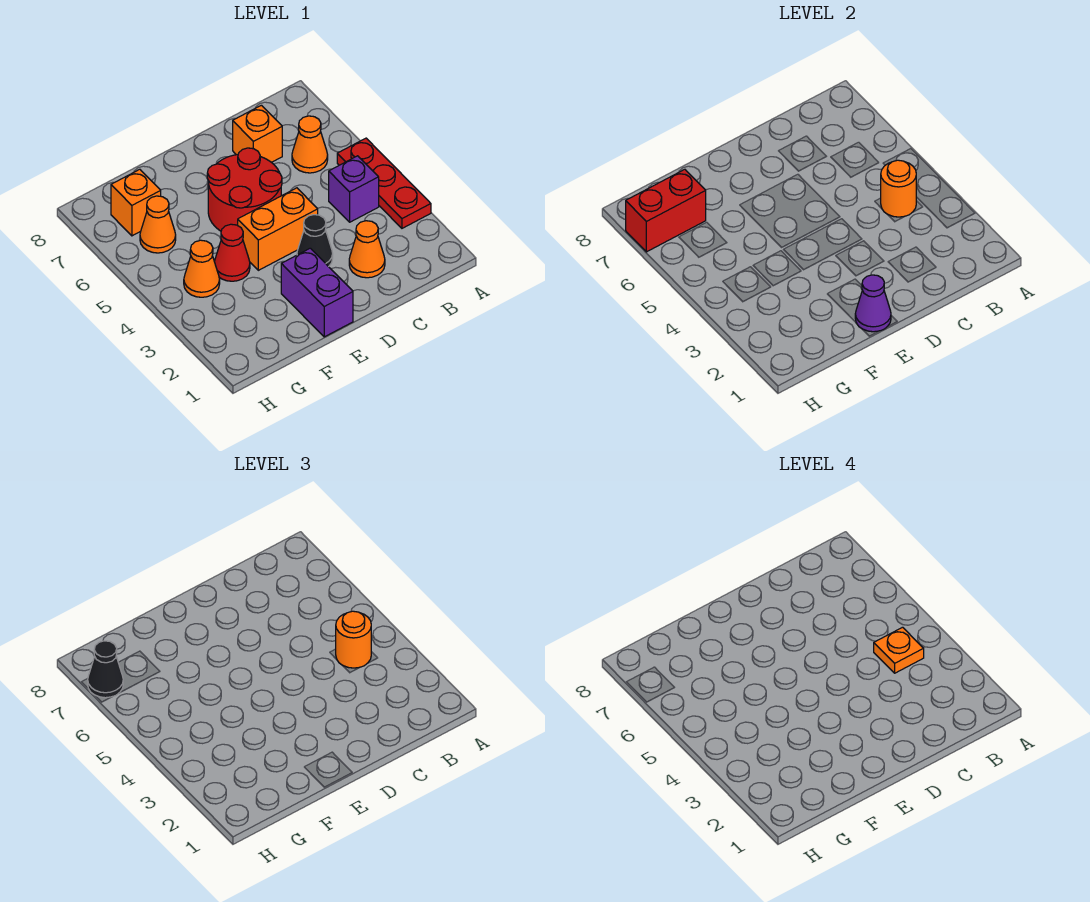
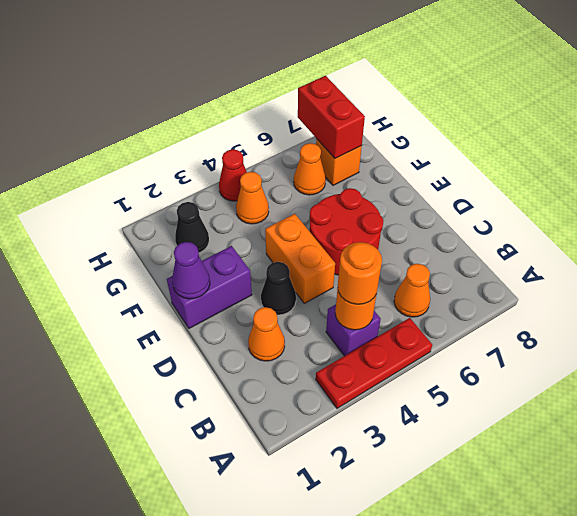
orange plate B4 level 4 -> none
orange brick C7 level 1 -> none
red cone F4 level 1 -> red cone H4 level 1
black cone H7 level 3 -> black cone G2 level 1

